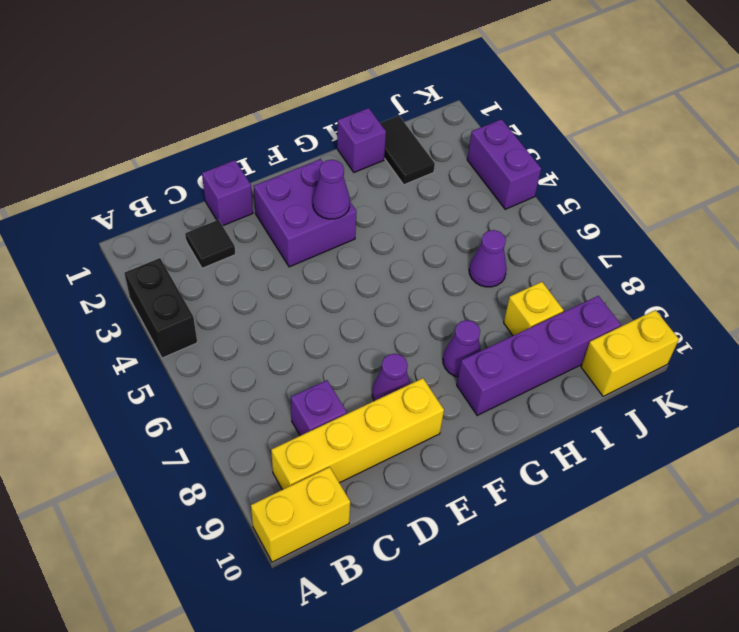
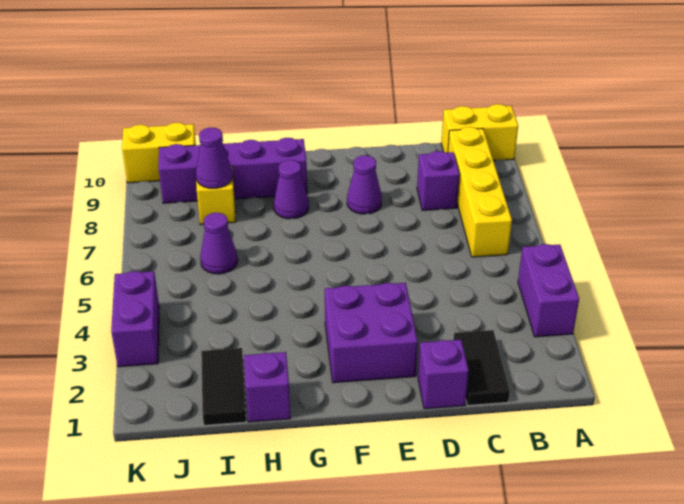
black brick A3:A4 level 1 -> purple brick A3:A4 level 1
yellow brick B9:E9 level 1 -> yellow brick B6:B9 level 1
black tile C2 level 1 -> black tile C1:C2 level 1
purple cone F3 level 2 -> purple cone I8 level 2

